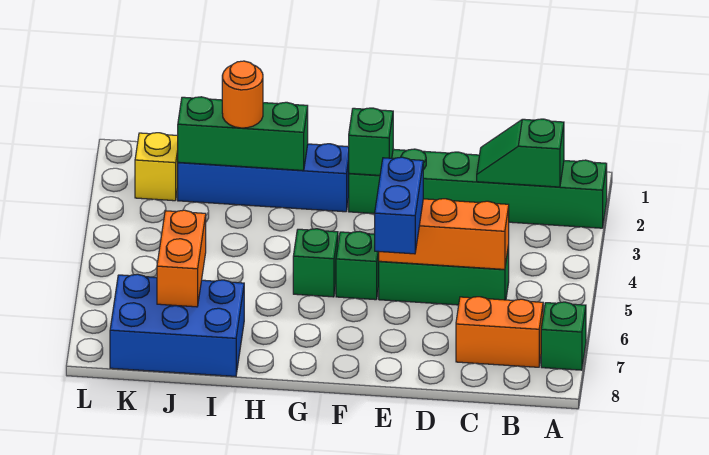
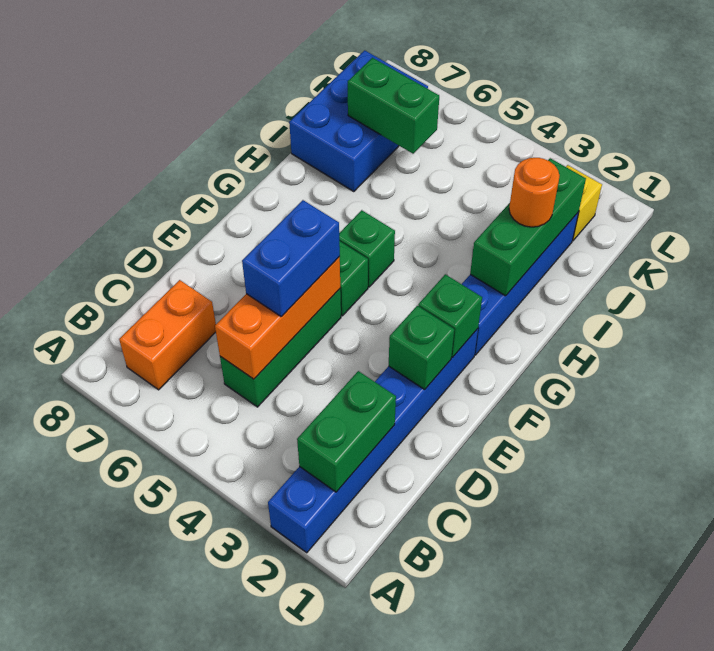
green brick A2:F2 level 1 -> blue brick A2:F2 level 1
green brick A7 level 1 -> green brick E2 level 2
green slope B2:C2 level 2 top B -> green brick B2:C2 level 2
blue brick E5:E6 level 3 -> blue brick D5:E5 level 3
orange brick J6:J7 level 2 -> green brick J6:J7 level 2

